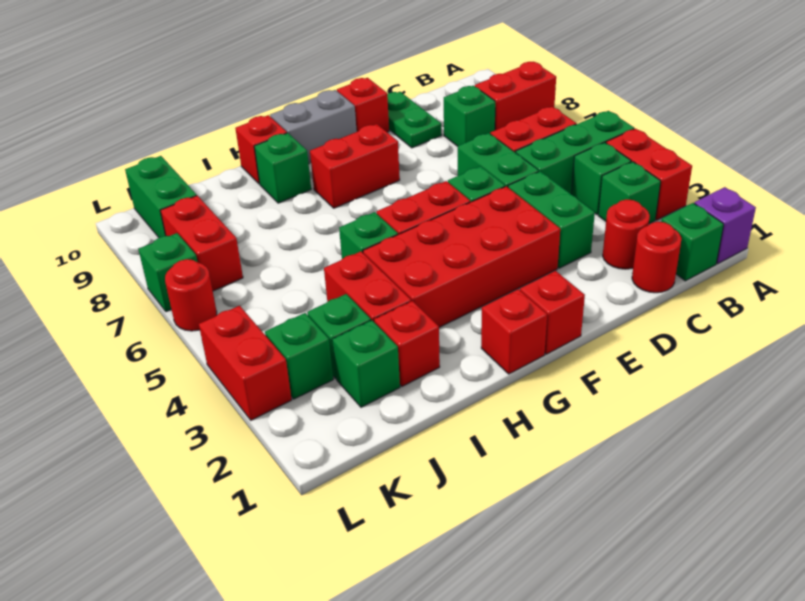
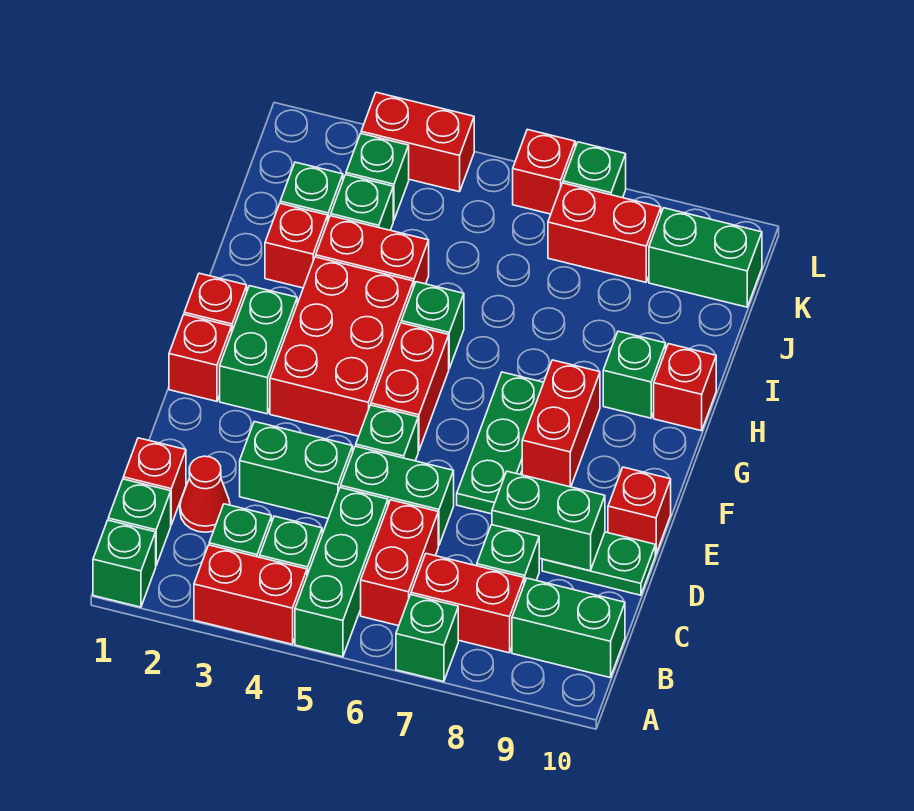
purple brick A1 level 1 -> green brick A1 level 1
none -> green brick A7 level 1
red brick A8:B8 level 1 -> red brick B7:B8 level 1
none -> green brick B9:B10 level 1
red round brick C1 level 1 -> red brick C1 level 1
red round brick C2 level 1 -> red cone C2 level 1
none -> green brick D8:D9 level 2
red brick E3:H4 level 1 -> red brick F3:H4 level 1
none -> green plate E7:G7 level 1
none -> green brick F2:G2 level 1
grey brick F10:G10 level 1 -> none
red round brick L6 level 1 -> red brick L6 level 1

